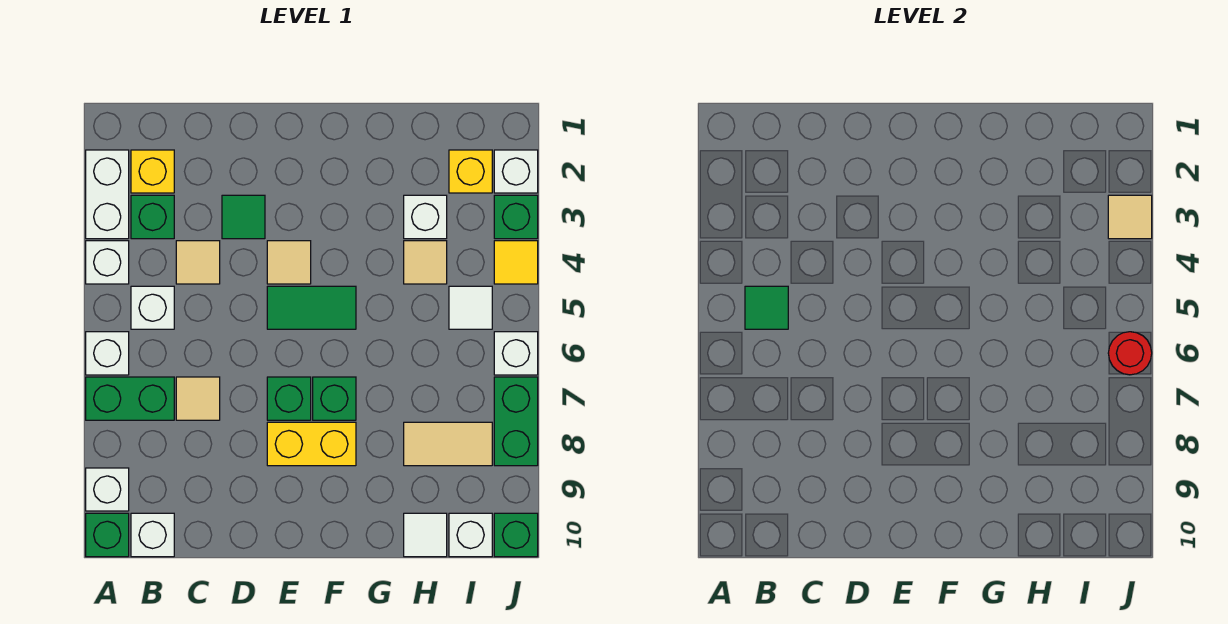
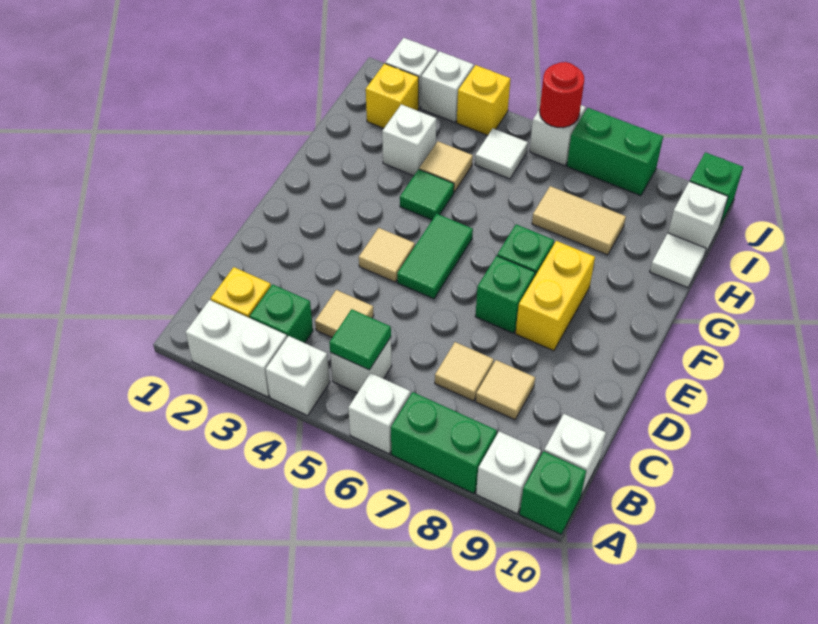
green brick A7:B7 level 1 -> green brick A7:A8 level 1
green tile D3 level 1 -> green tile G4 level 1
tan tile H8:I8 level 1 -> tan tile H7:H8 level 1
green brick J3 level 1 -> white brick J3 level 1
tan tile J3 level 2 -> tan tile C8 level 1
yellow tile J4 level 1 -> yellow brick J4 level 1

